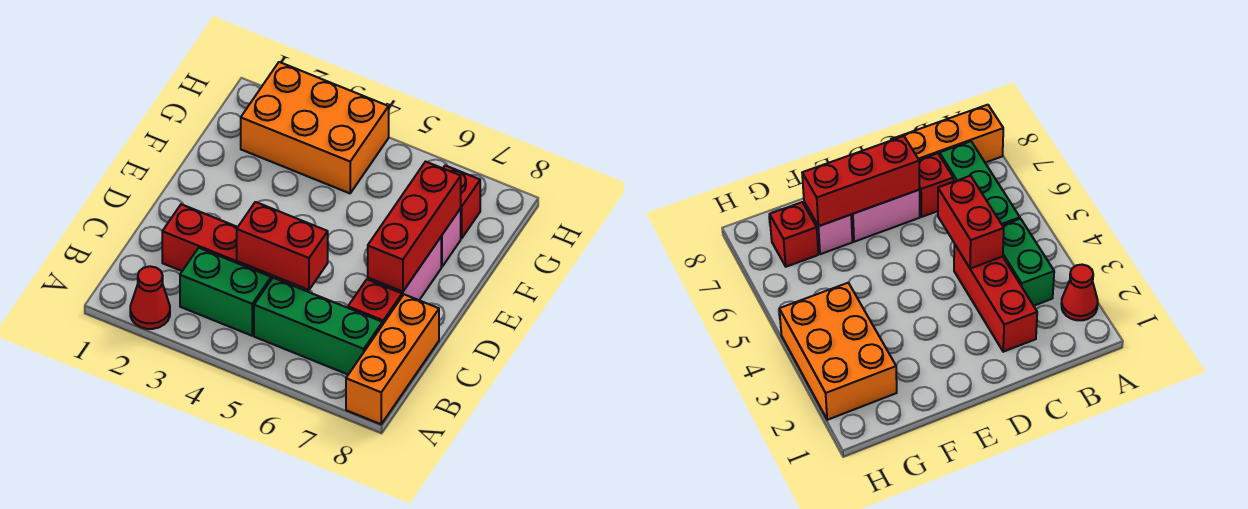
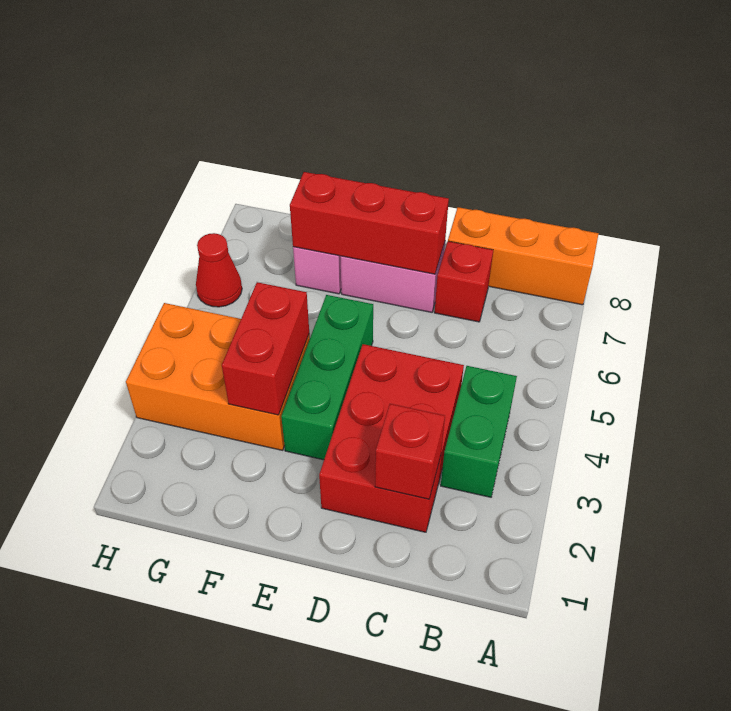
red cone A2 level 1 -> red cone H6 level 1
green brick B5:B7 level 1 -> green brick E3:E5 level 1
red brick C2:C4 level 1 -> red brick C2:D4 level 1
red brick C4:C5 level 2 -> red brick F3:F4 level 2
orange brick G2:H4 level 1 -> orange brick F3:H4 level 1
red brick G7 level 1 -> red brick C2 level 2

